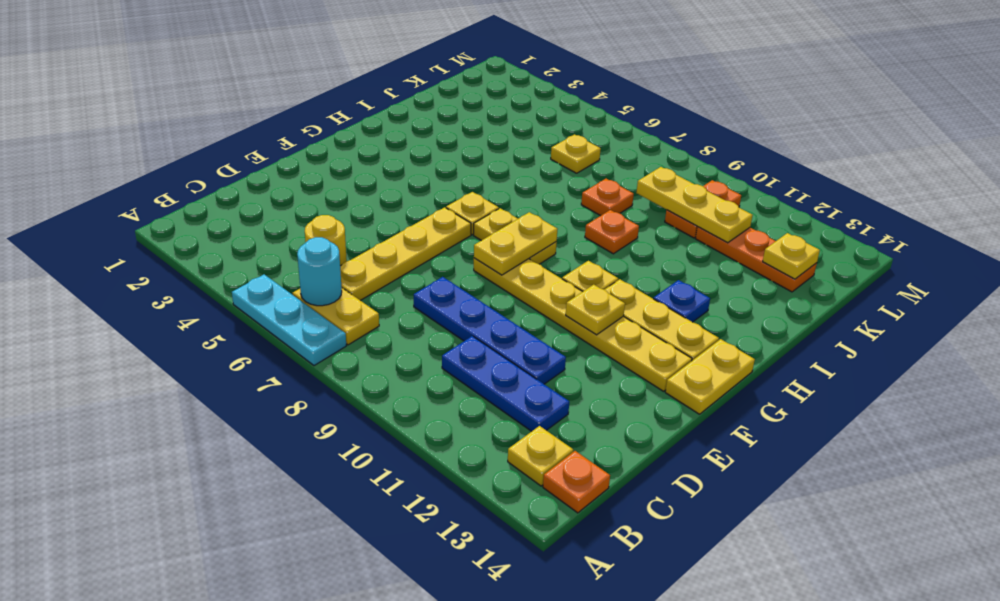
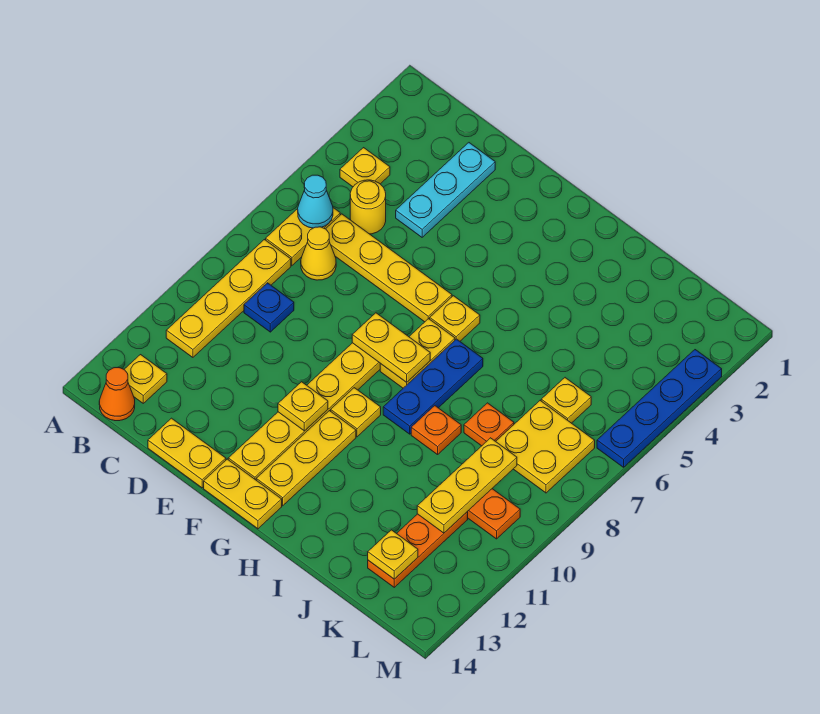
cyan plate A5:A7 level 1 -> cyan plate D2:D4 level 1
none -> yellow plate B4 level 1
cyan round brick B6 level 2 -> cyan cone B6 level 2
none -> yellow plate B8:B11 level 1
orange plate B14 level 1 -> orange cone B14 level 1
none -> yellow cone C7 level 1
blue plate C10:C12 level 1 -> blue plate H7:H9 level 1
blue plate D8:D11 level 1 -> blue plate M3:M6 level 1
none -> yellow plate D14:E14 level 1
blue plate H12 level 1 -> blue plate C9 level 1
none -> yellow plate K7:L8 level 1

